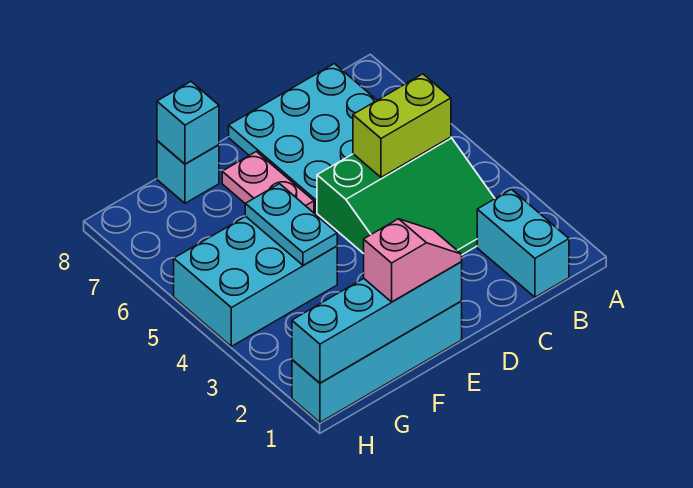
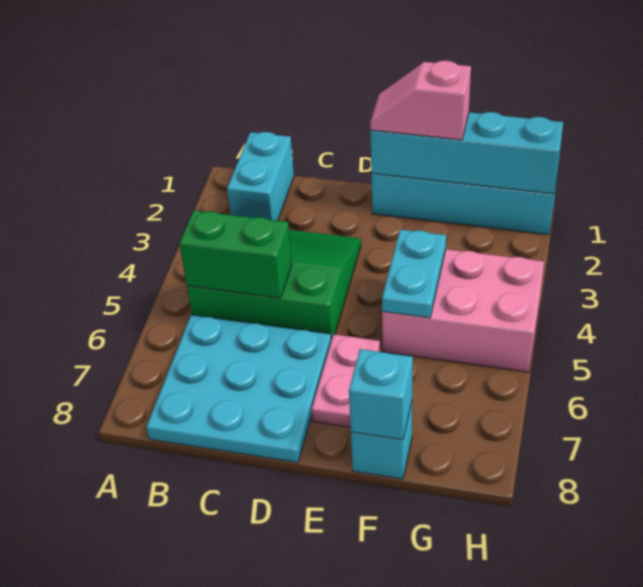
lime brick B5:C5 level 2 -> green brick B5:C5 level 2
cyan brick F4:H5 level 1 -> pink brick F4:H5 level 1

